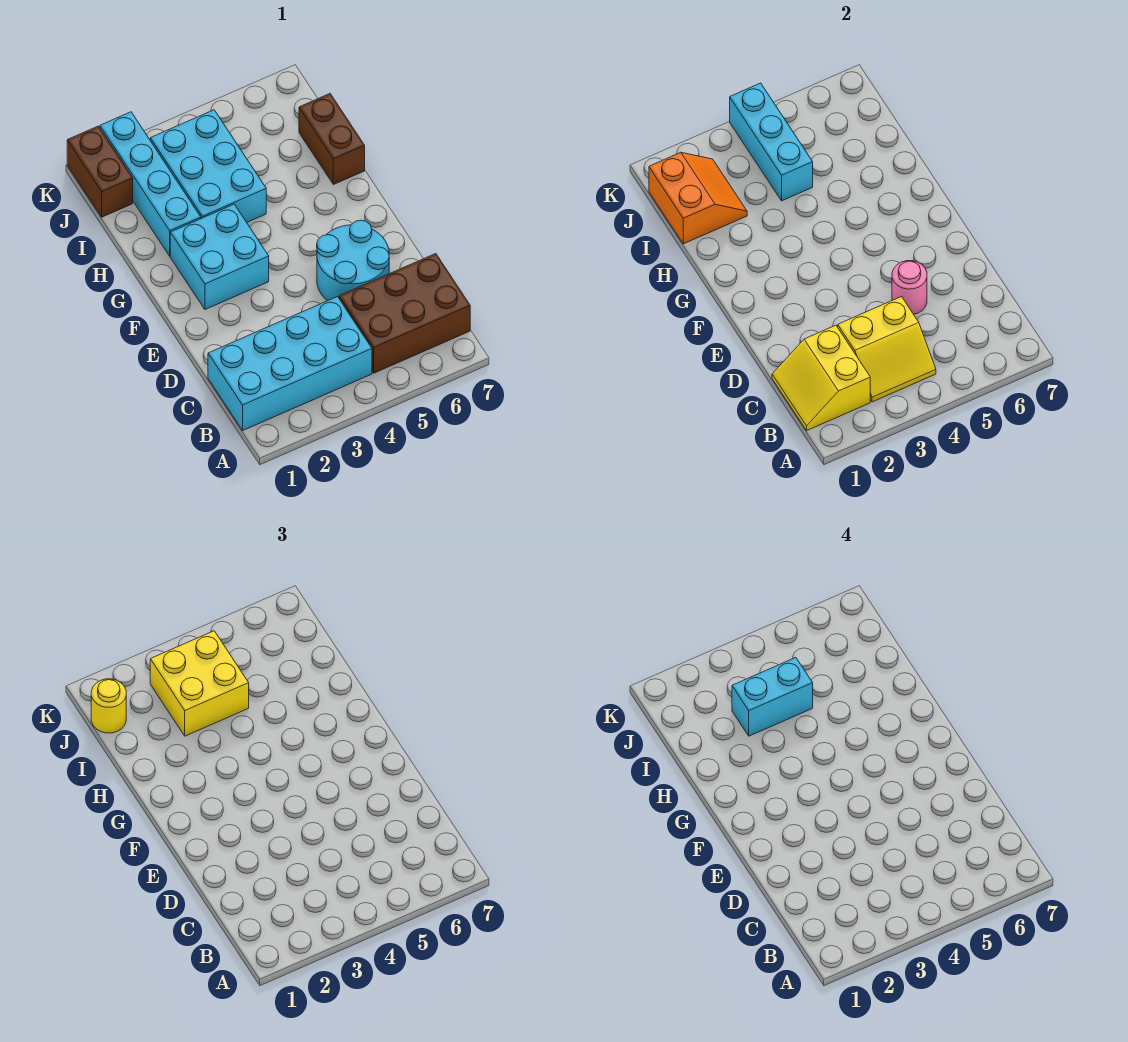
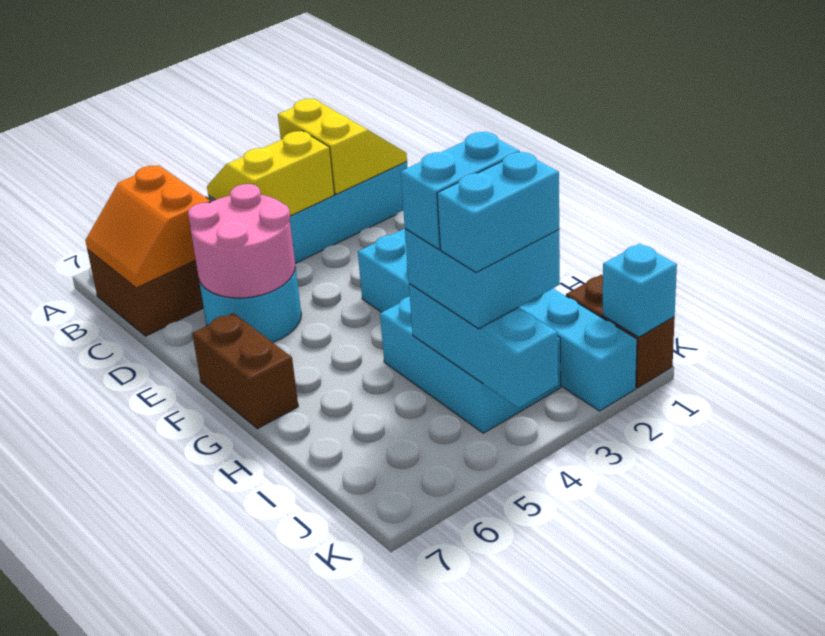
pink round brick D5 level 2 -> pink round brick D5:E6 level 2
brown brick H7:I7 level 1 -> brown brick F7:G7 level 1
orange slope I1:J2 level 2 top 1 -> orange slope B6:C7 level 2 top 6
yellow brick I3:J4 level 3 -> cyan brick I3:J4 level 3
yellow round brick J1 level 3 -> none
none -> cyan brick J3:J4 level 4
none -> cyan brick K1 level 2

